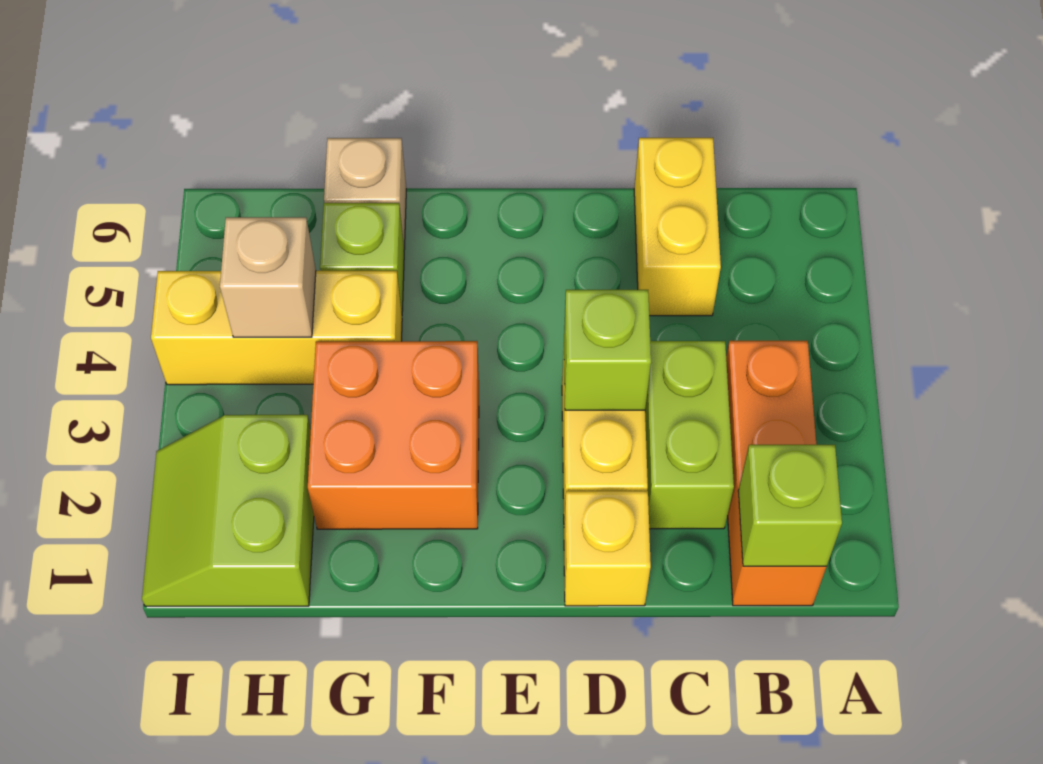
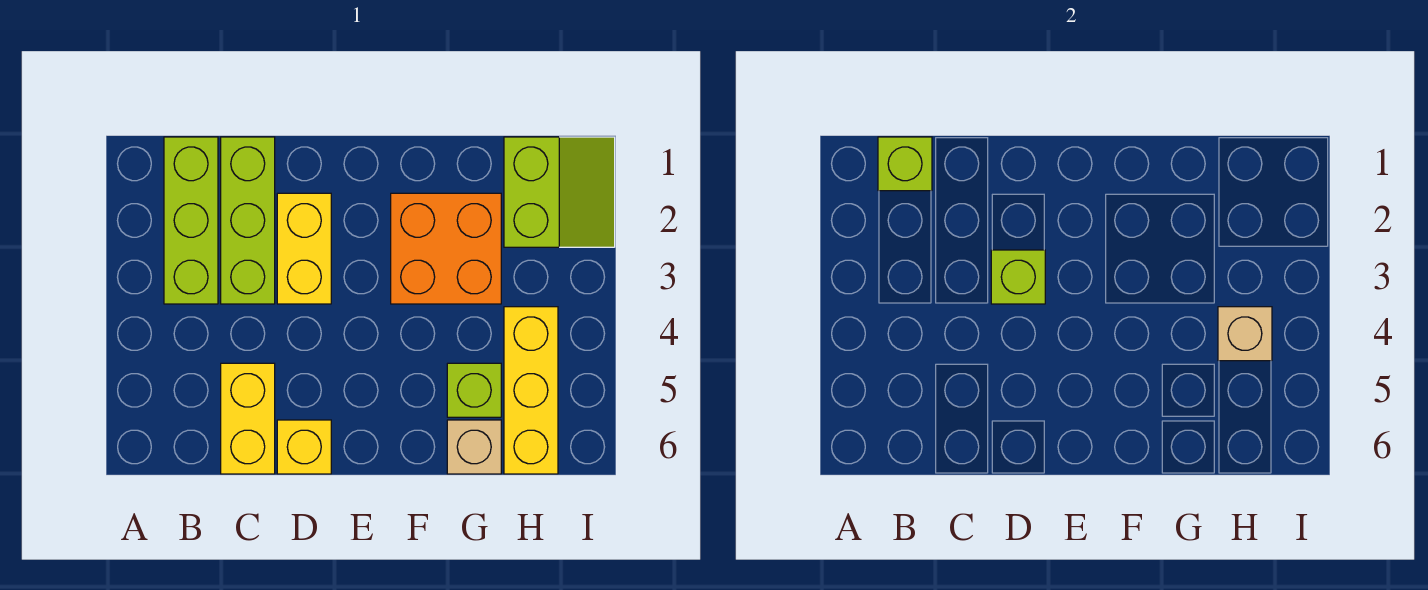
orange brick B1:B3 level 1 -> lime brick B1:B3 level 1
lime brick C2:C3 level 1 -> lime brick C1:C3 level 1
yellow brick D1 level 1 -> yellow brick D6 level 1
yellow brick G4:I4 level 1 -> yellow brick H4:H6 level 1

